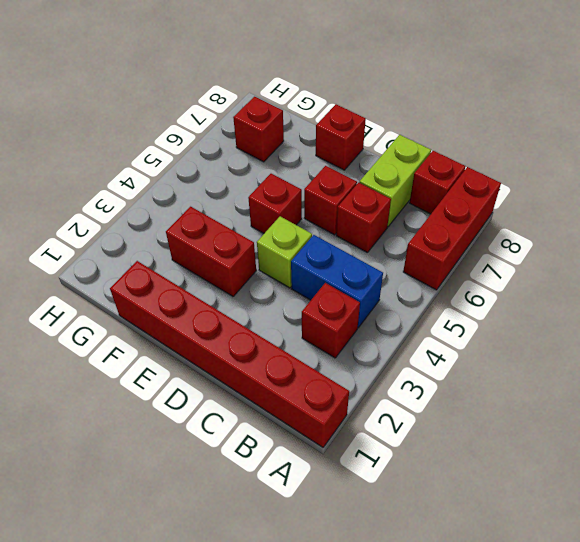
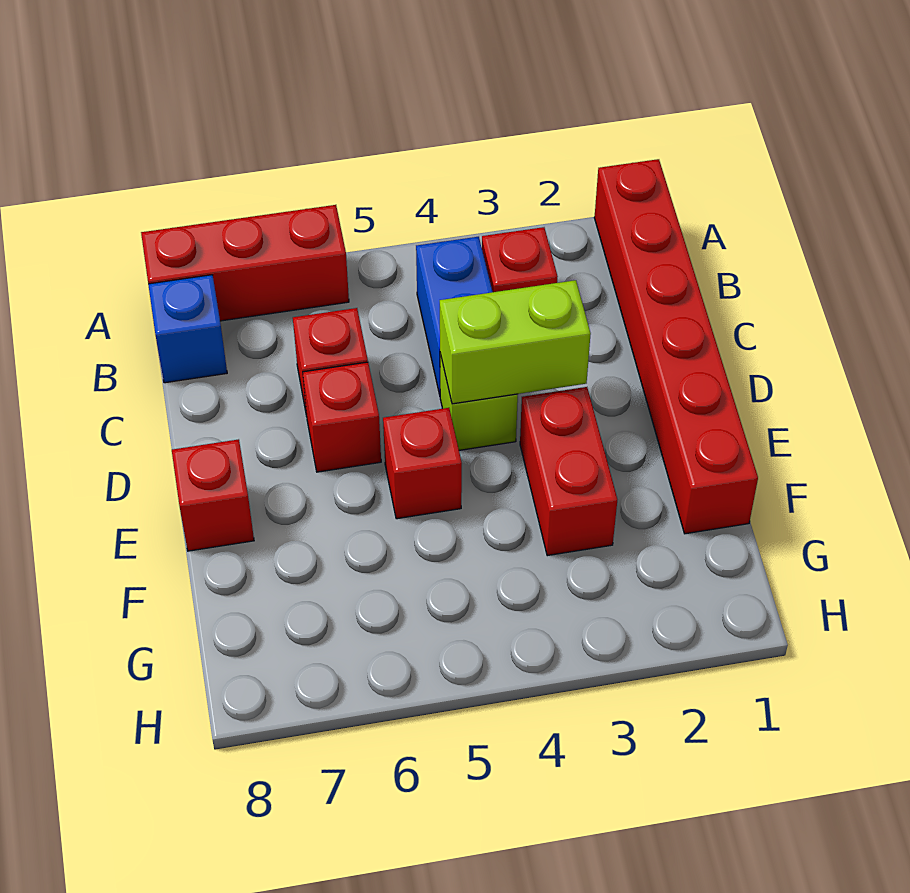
red brick B8 level 1 -> blue brick B8 level 1
lime brick C7:C8 level 1 -> lime brick D3:D4 level 2
red brick G7 level 1 -> none

